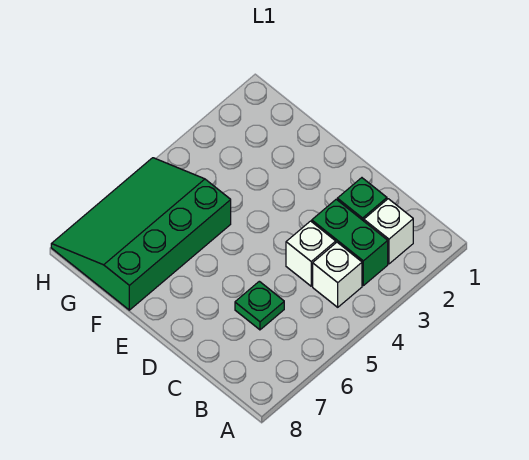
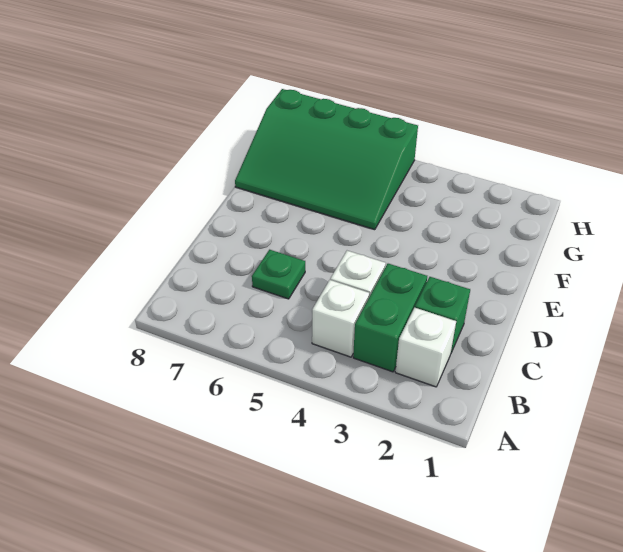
green slope F5:H8 level 1 top F -> green slope F5:H8 level 1 top H

